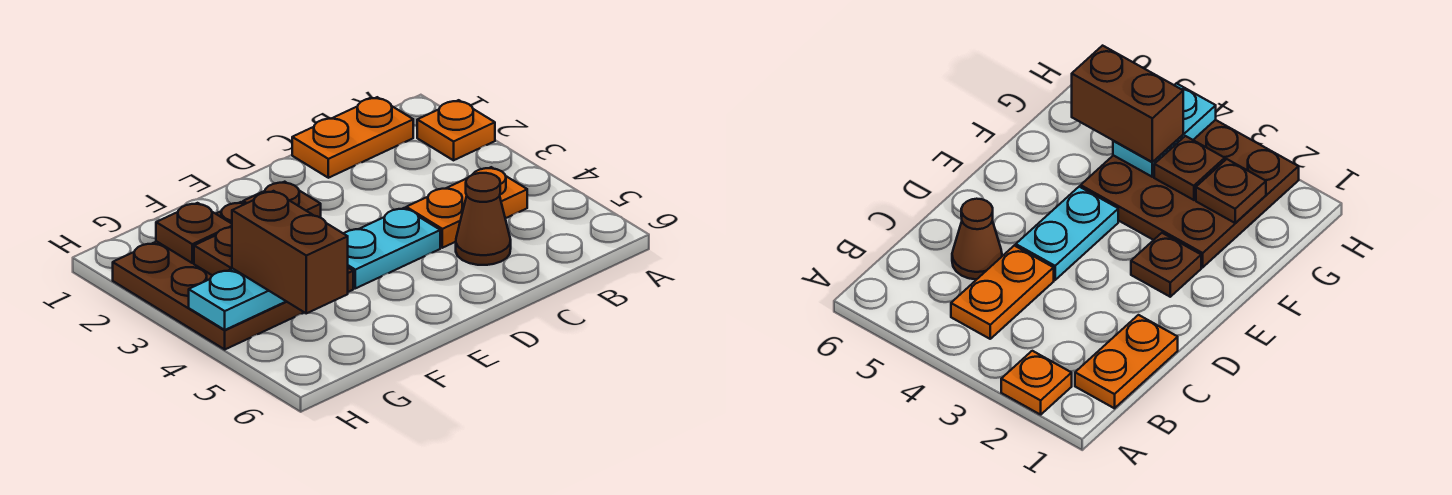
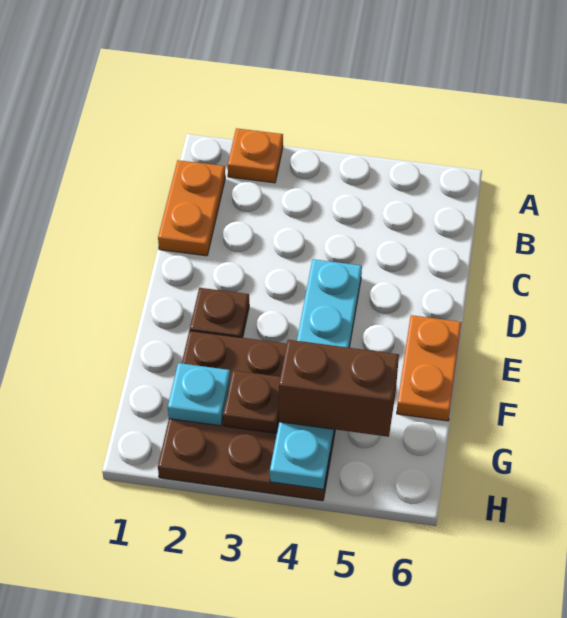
orange plate B4:C4 level 1 -> orange plate E6:F6 level 1
brown cone C5 level 1 -> none
brown plate G2 level 2 -> cyan plate G2 level 2

